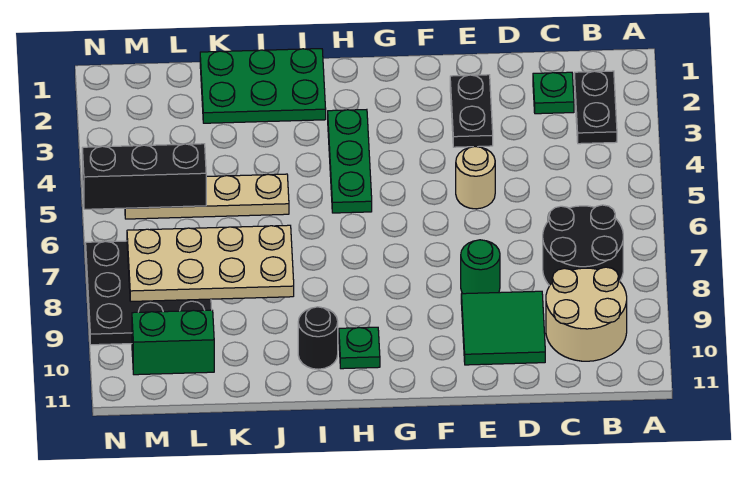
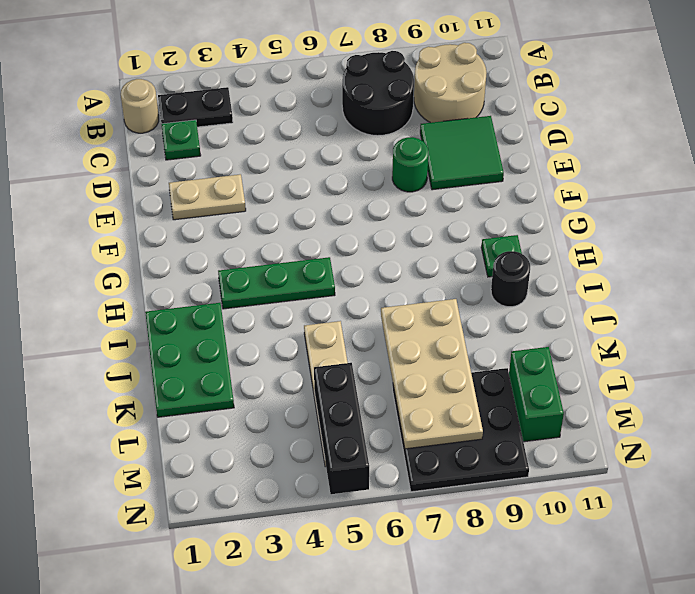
black plate E2:E3 level 1 -> tan plate E2:E3 level 1
tan round brick E5 level 1 -> tan round brick B1 level 1

